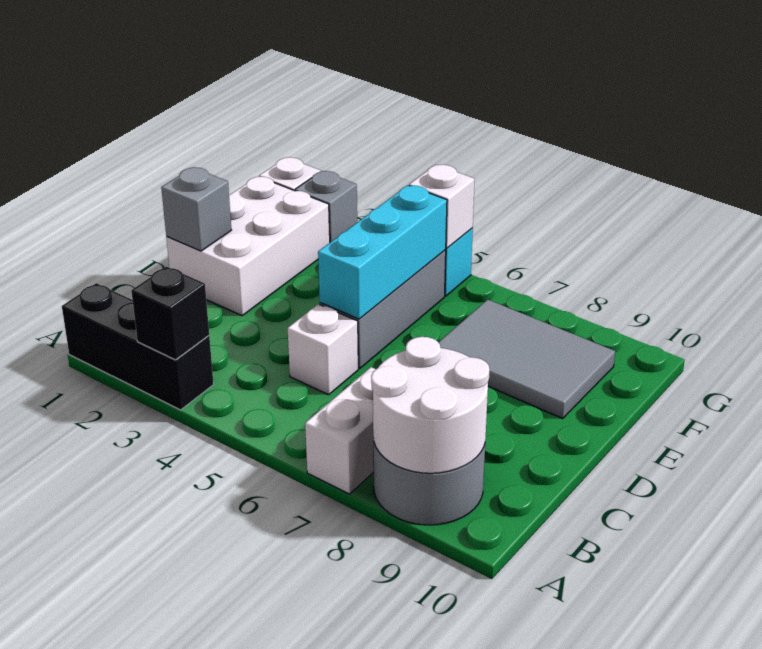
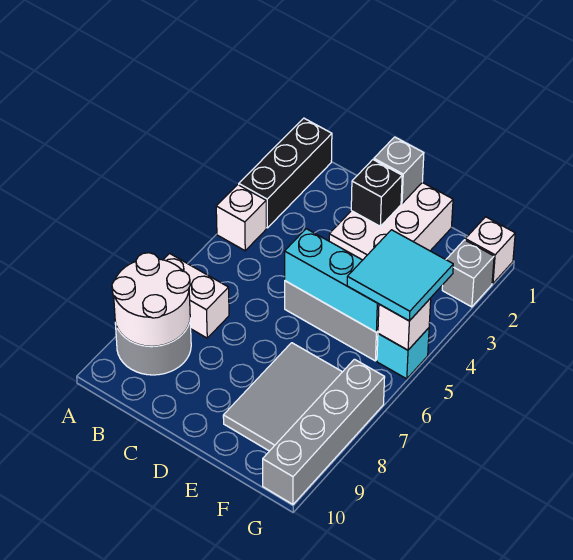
black brick A3 level 2 -> black brick D2 level 2
white brick C5 level 1 -> white brick A4 level 1
white brick D1:F2 level 1 -> white brick D1:E3 level 1
none -> cyan tile F4:G5 level 3
none -> grey brick G7:G10 level 1

